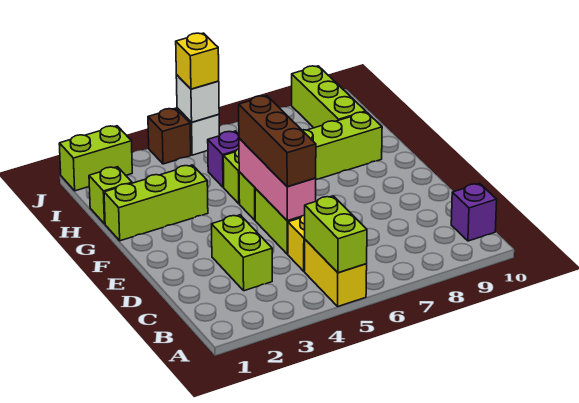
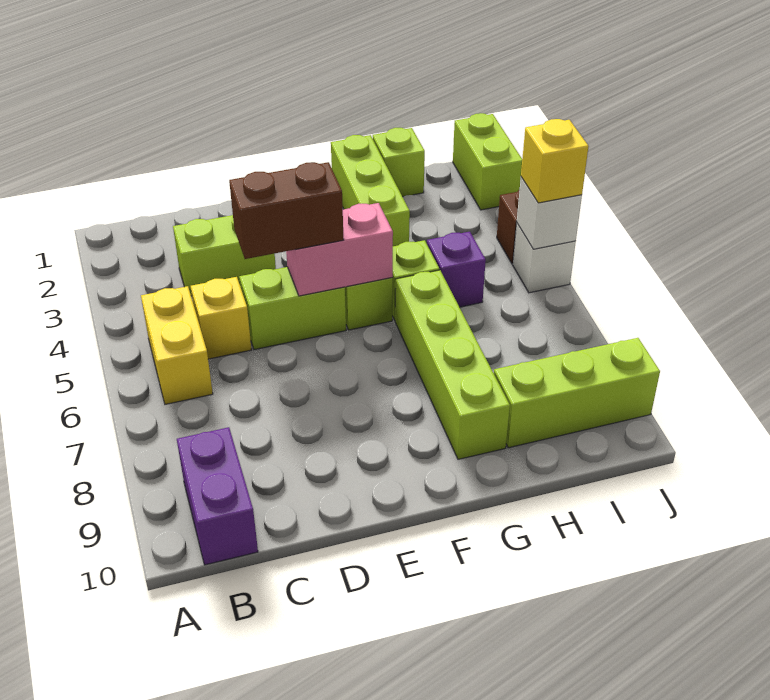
yellow brick A5:B5 level 1 -> yellow brick B5:B6 level 1
lime brick A5:B5 level 2 -> none
purple brick B10 level 1 -> purple brick B9:B10 level 1
pink brick D5:F5 level 2 -> pink brick E5:F5 level 2
brown brick D5:F5 level 3 -> brown brick D5:E5 level 3

